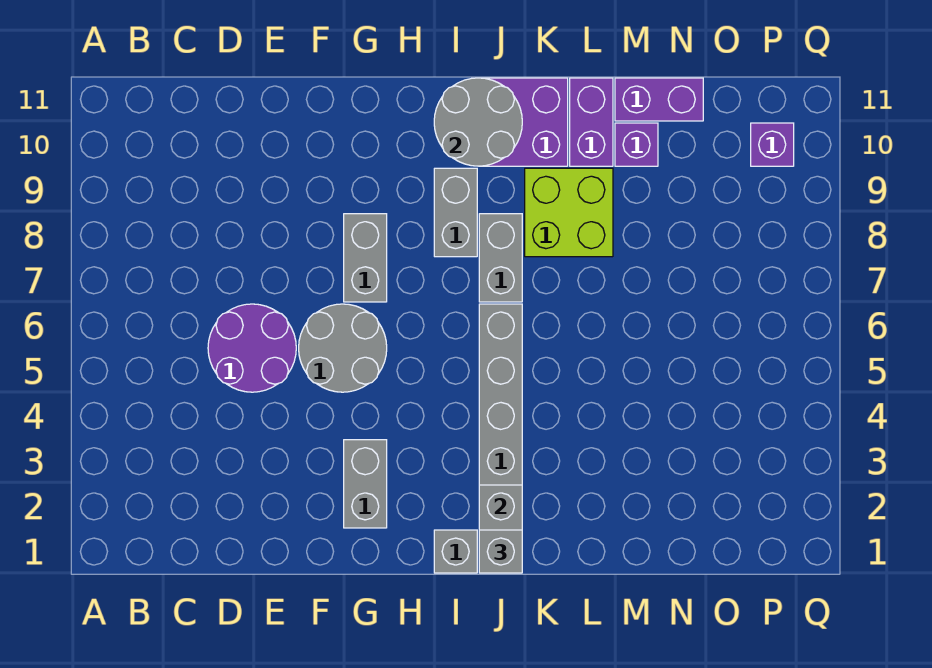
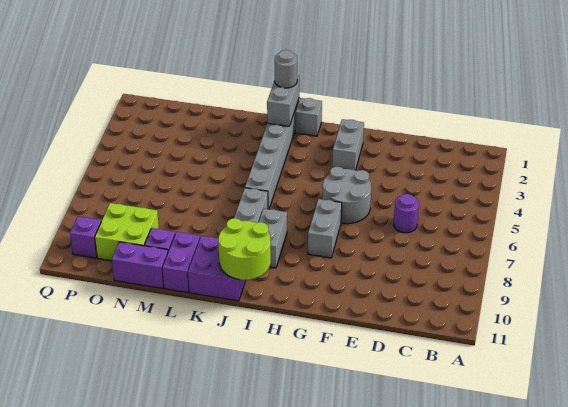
purple round brick D5:E6 level 1 -> purple round brick D6 level 1
grey round brick I10:J11 level 2 -> lime round brick I10:J11 level 2
grey brick J1 level 3 -> grey round brick J1 level 3
lime brick K8:L9 level 1 -> lime brick N9:O10 level 1

